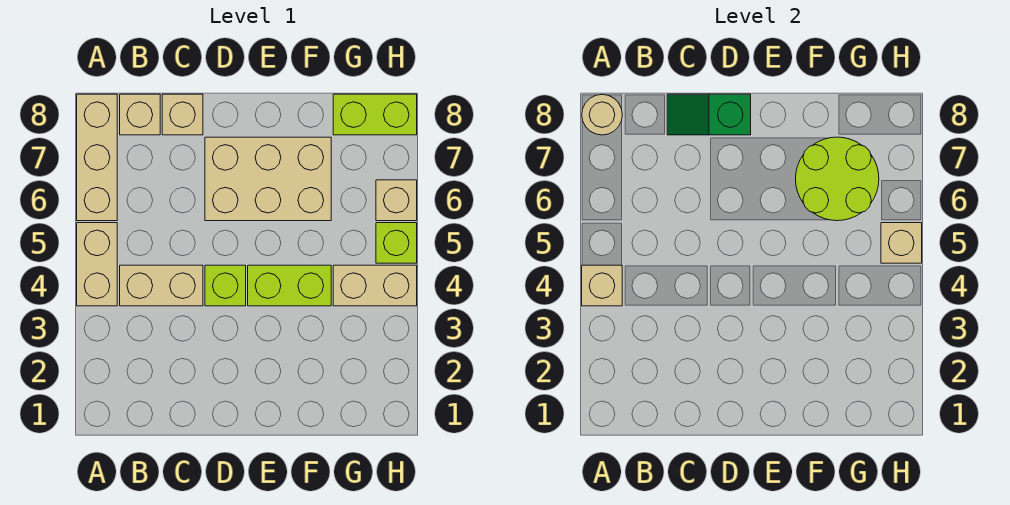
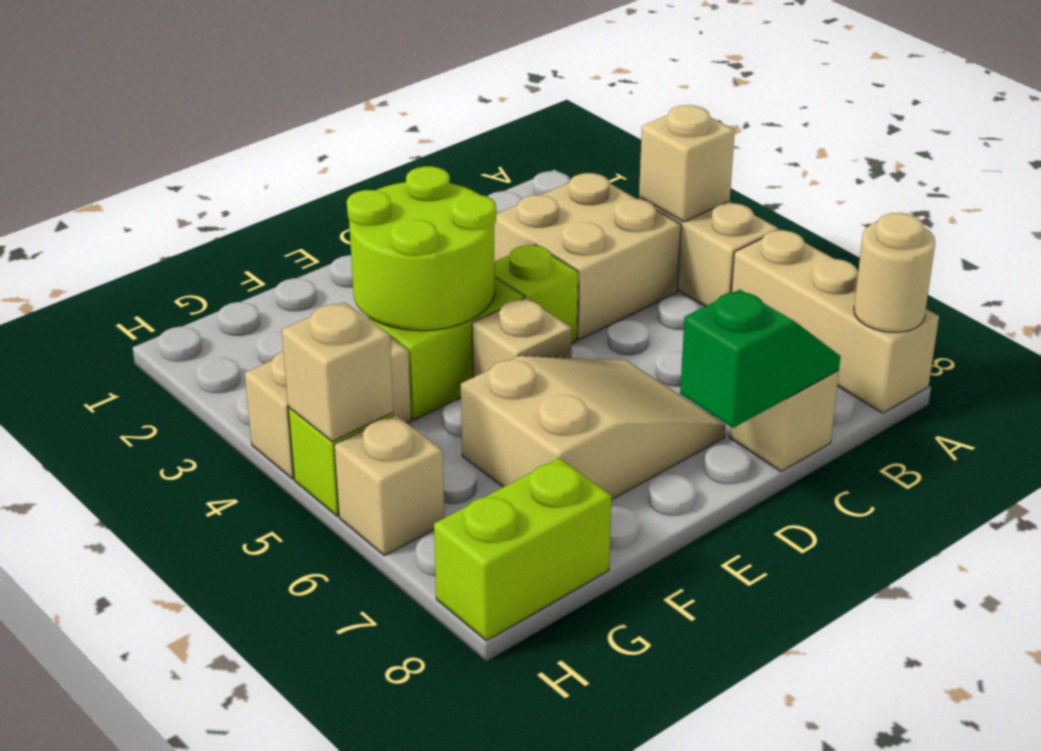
tan brick B4:C4 level 1 -> tan brick B3:C4 level 1
tan brick B8 level 1 -> tan brick E5 level 1
tan brick D6:F7 level 1 -> tan slope D6:F7 level 1 top F
lime round brick F6:G7 level 2 -> lime round brick E3:F4 level 2

